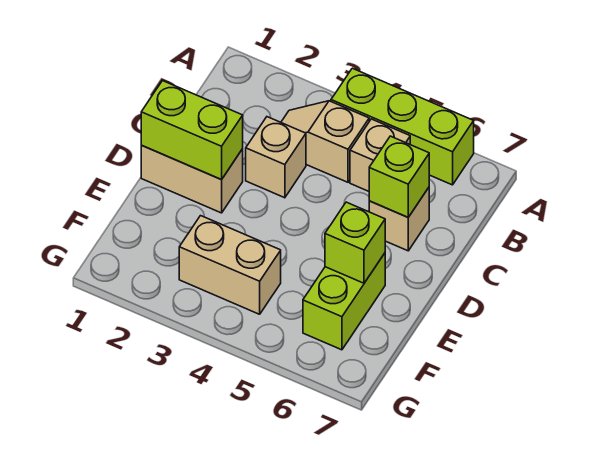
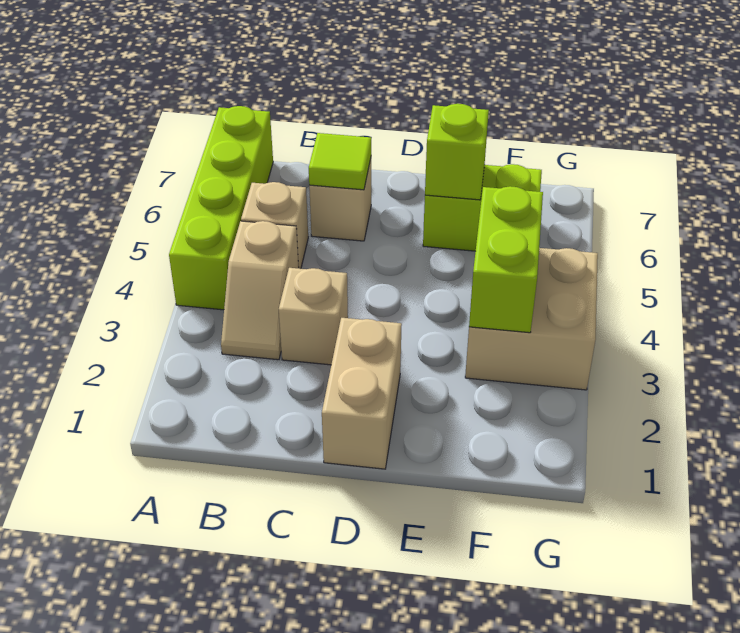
lime brick A4:A6 level 1 -> lime brick A4:A7 level 1
lime brick C6 level 2 -> lime tile C6 level 2
lime brick D1:D2 level 2 -> lime brick F3:F4 level 2
tan brick F3:F4 level 1 -> tan brick F3:G4 level 1

